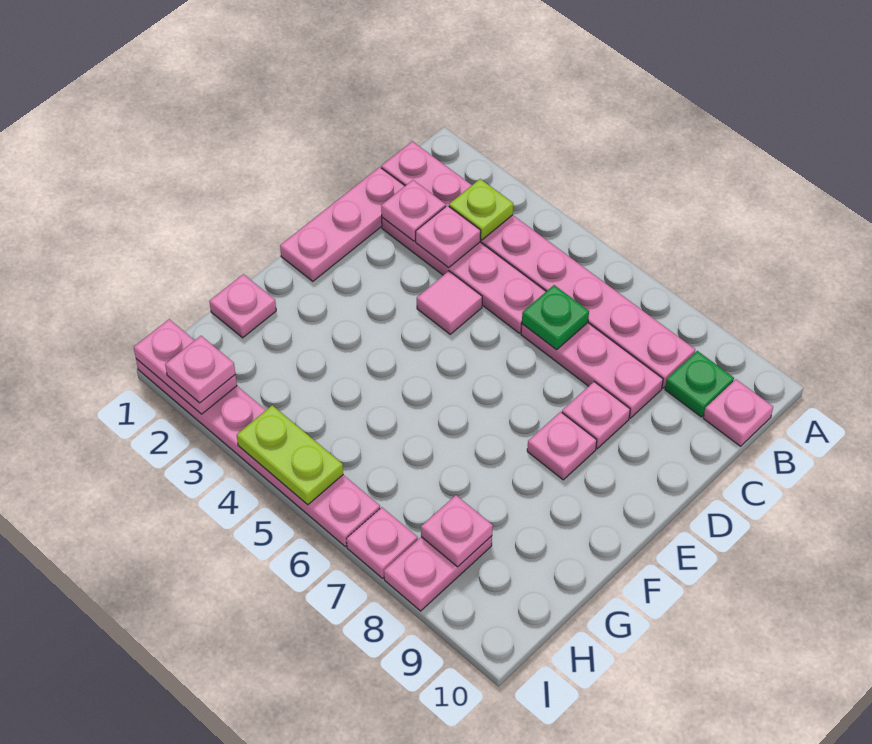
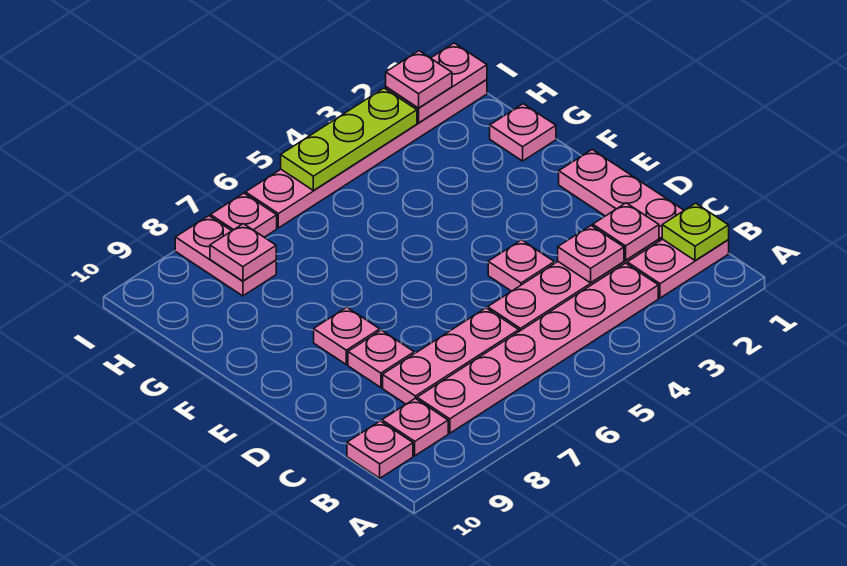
lime plate B3 level 2 -> lime plate B1 level 2
green plate B9 level 1 -> pink plate B9 level 1
green plate C6 level 2 -> none
pink tile D4 level 1 -> pink plate D4 level 1
lime plate I4:I5 level 2 -> lime plate I3:I5 level 2

